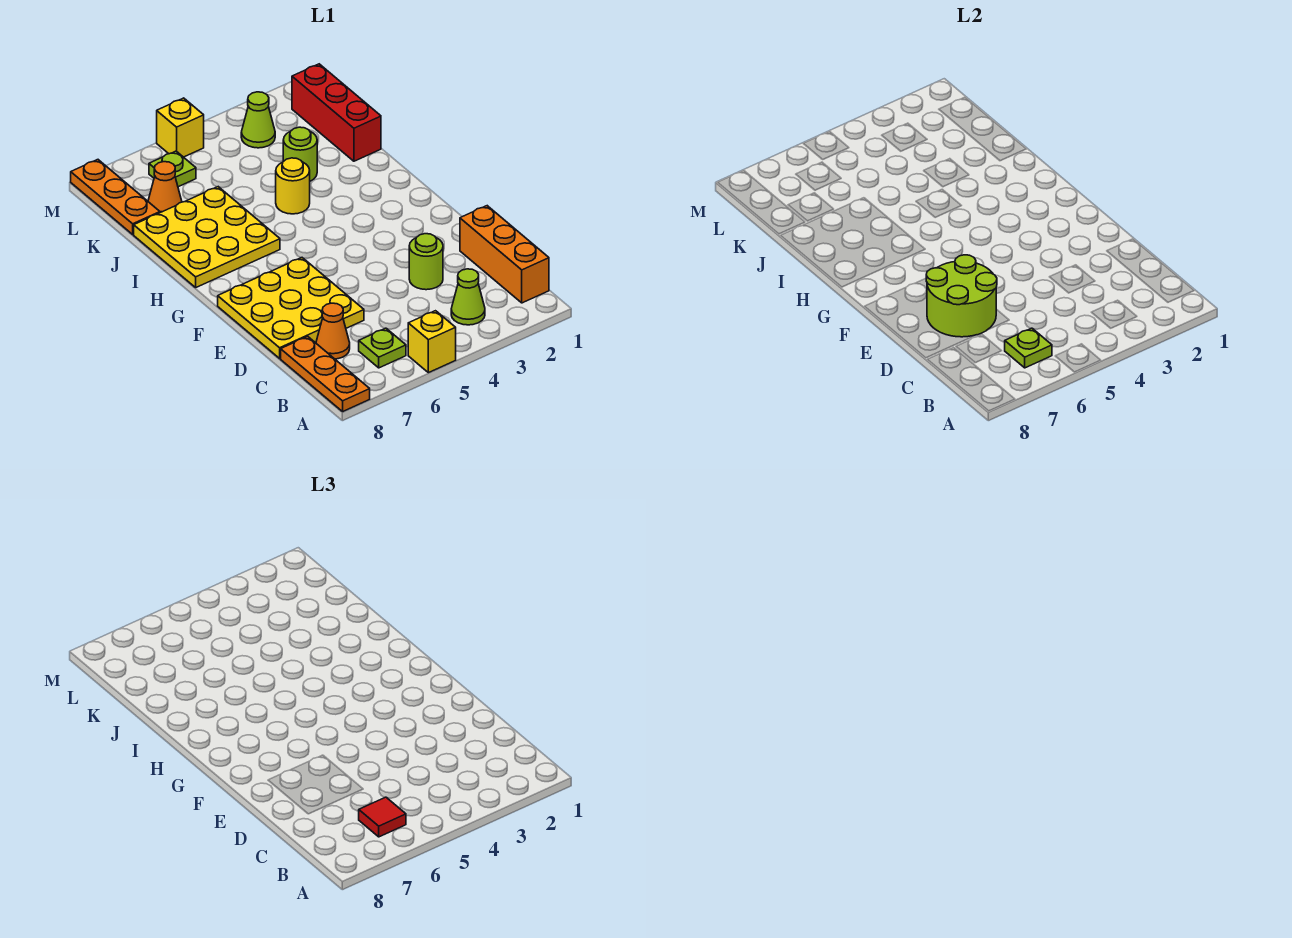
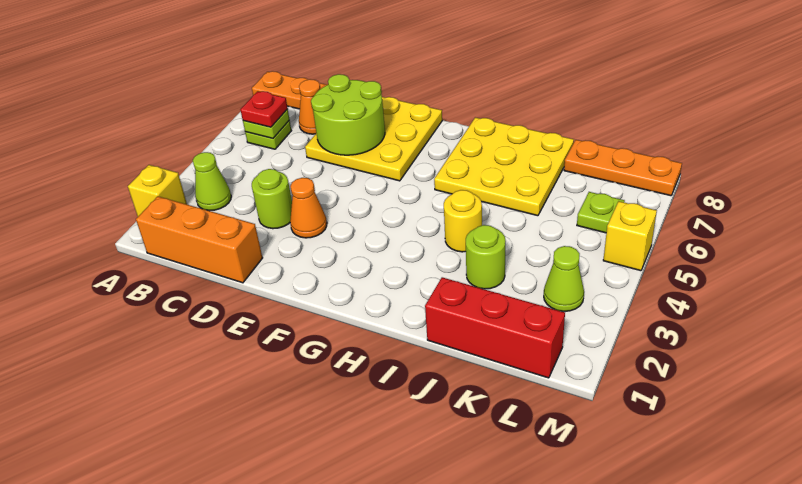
yellow brick A5 level 1 -> yellow brick A2 level 1
red tile B6 level 3 -> red plate B6 level 3
orange cone K7 level 1 -> orange cone E3 level 1

